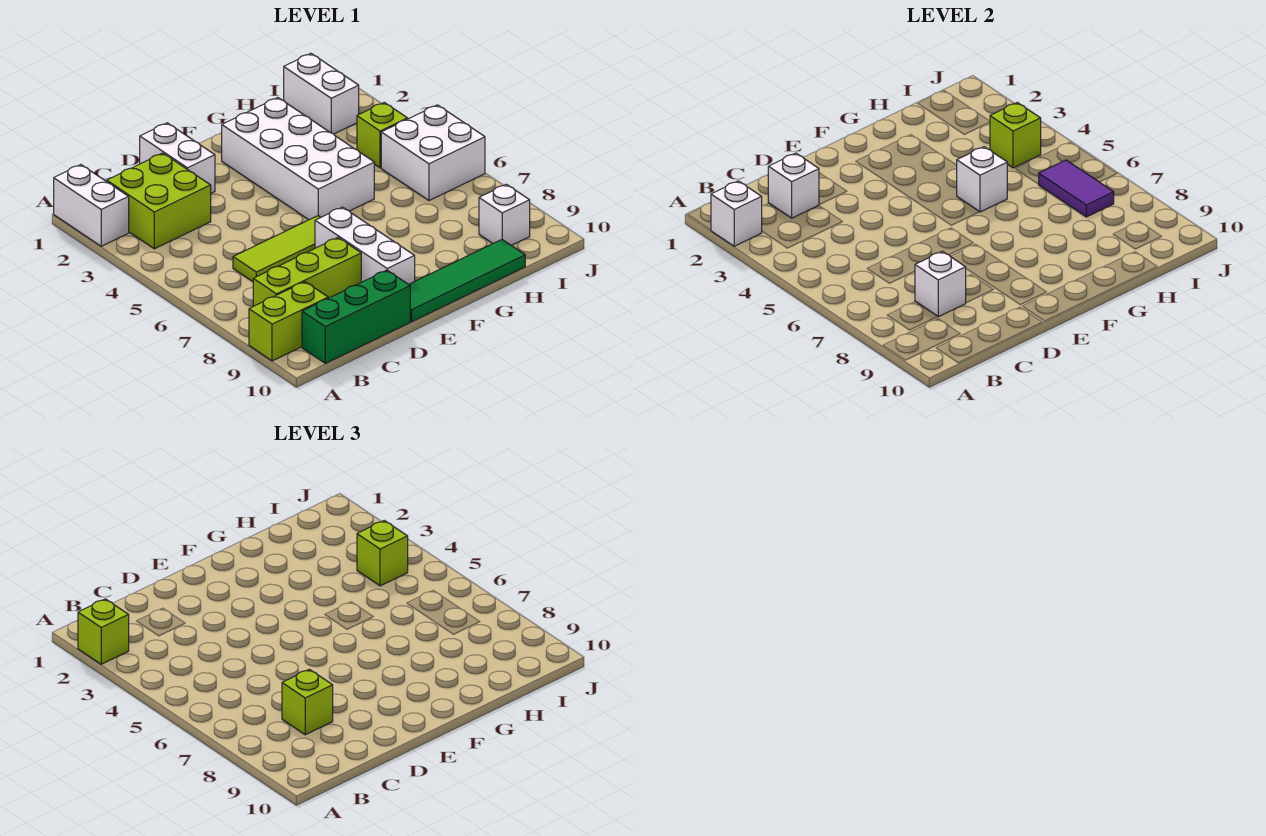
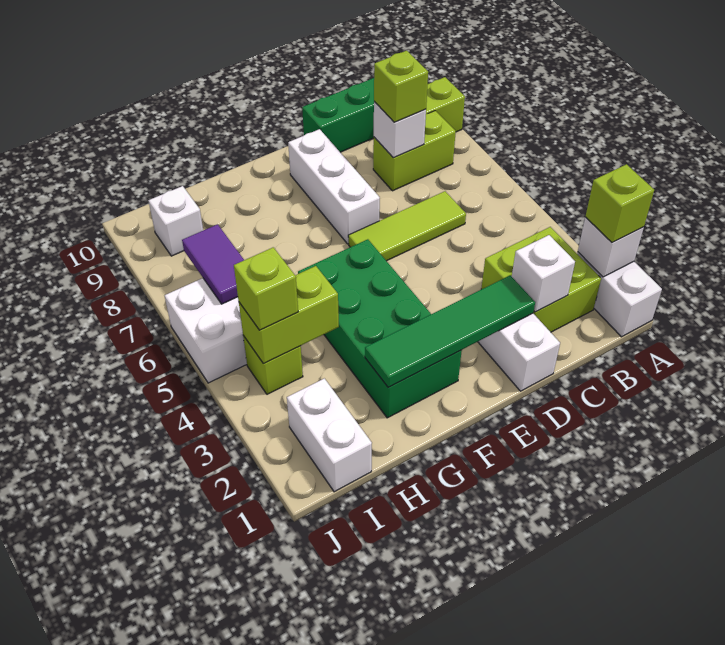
lime brick B8:D8 level 1 -> lime brick B8:C8 level 1
green tile E10:H10 level 1 -> green tile D2:G2 level 2
white brick F2:G5 level 1 -> green brick F2:G5 level 1
white brick G5 level 2 -> none
lime brick I4 level 2 -> lime brick H4:I4 level 2

